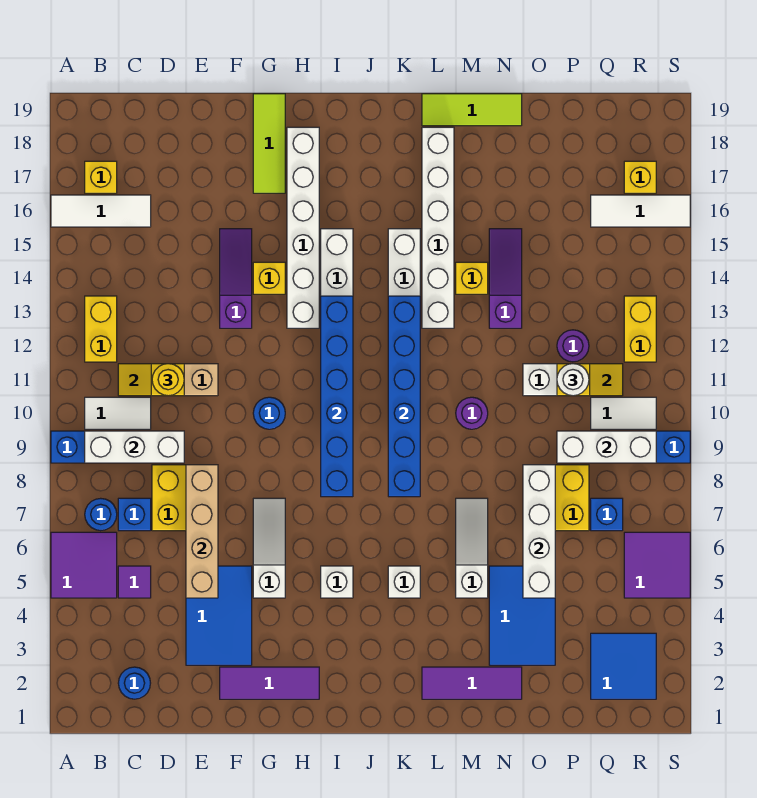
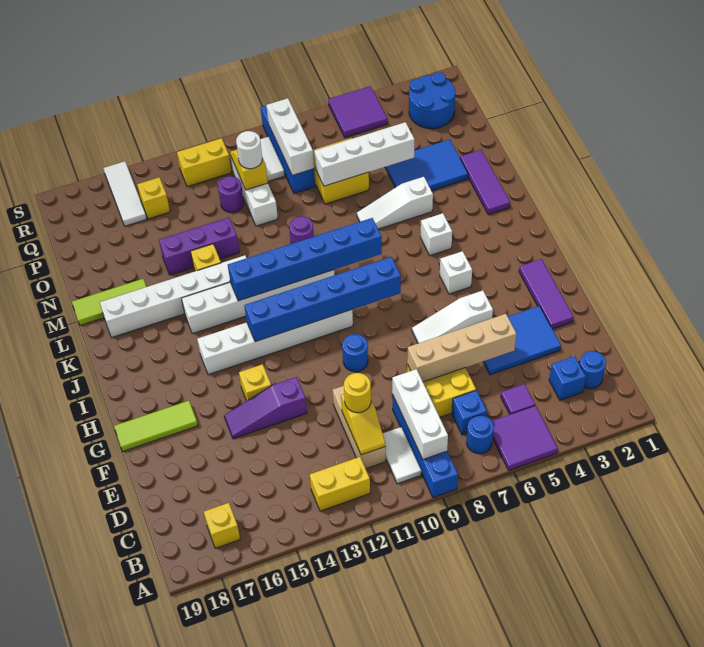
white tile A16:C16 level 1 -> none
white brick H13:H18 level 1 -> none
lime tile L19:N19 level 1 -> lime tile M17:M19 level 1
purple slope N13:N15 level 1 top 13 -> purple brick N13:N15 level 1
blue tile Q2:R3 level 1 -> blue round brick Q2:R3 level 1
blue brick Q7 level 1 -> blue brick C3 level 1
yellow brick R17 level 1 -> yellow brick Q15 level 1

